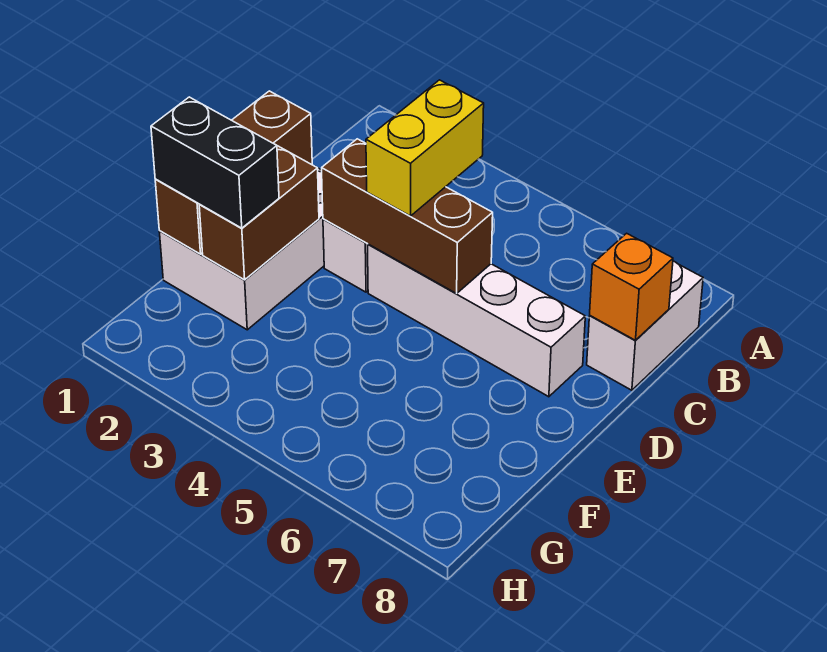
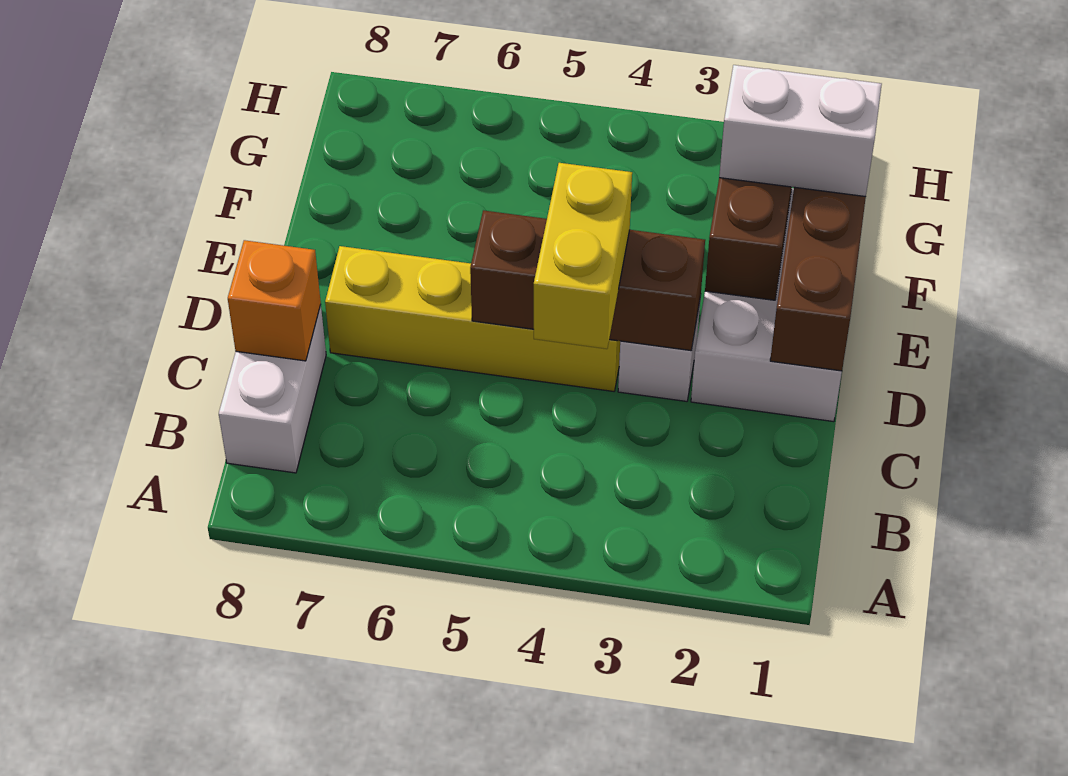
white brick D4:D7 level 1 -> yellow brick D4:D7 level 1
black brick F1:F2 level 3 -> white brick F1:F2 level 3

